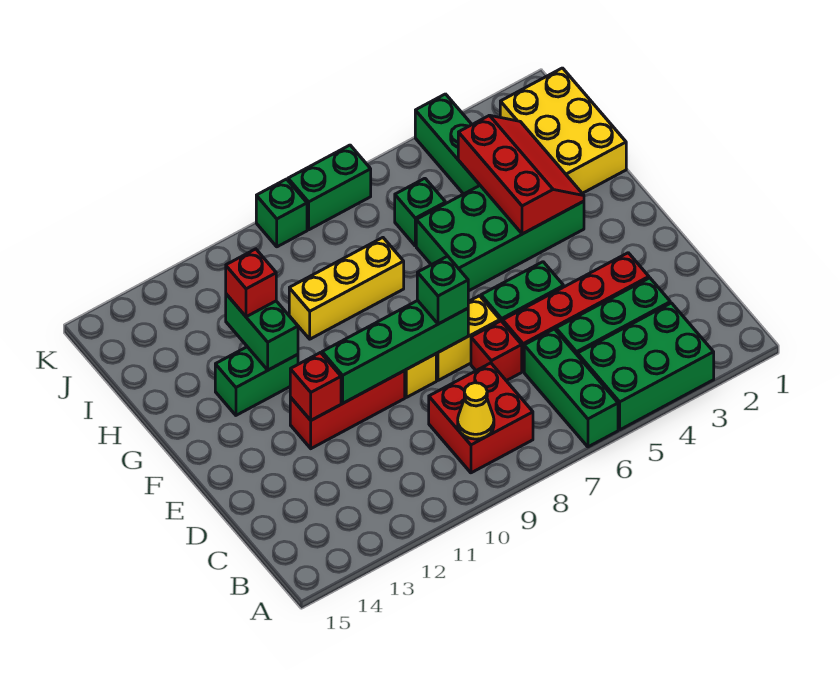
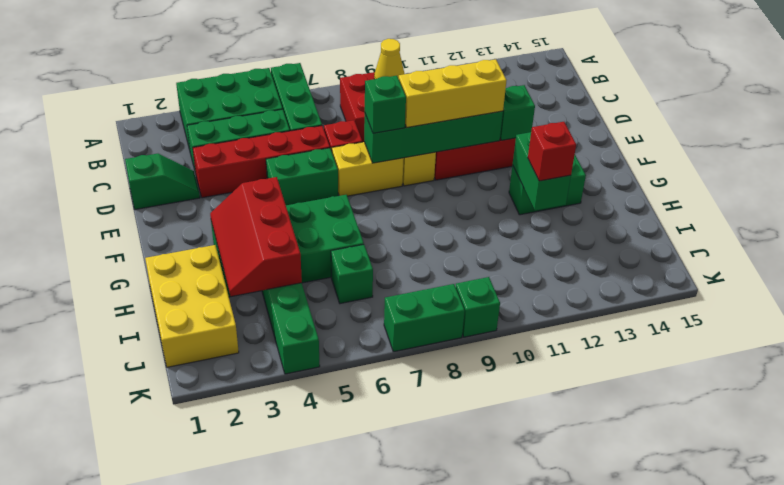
none -> green slope D1:D2 level 1 top 1
red brick E12 level 2 -> green brick E12 level 2
yellow brick H8:H10 level 1 -> yellow brick E9:E11 level 3

